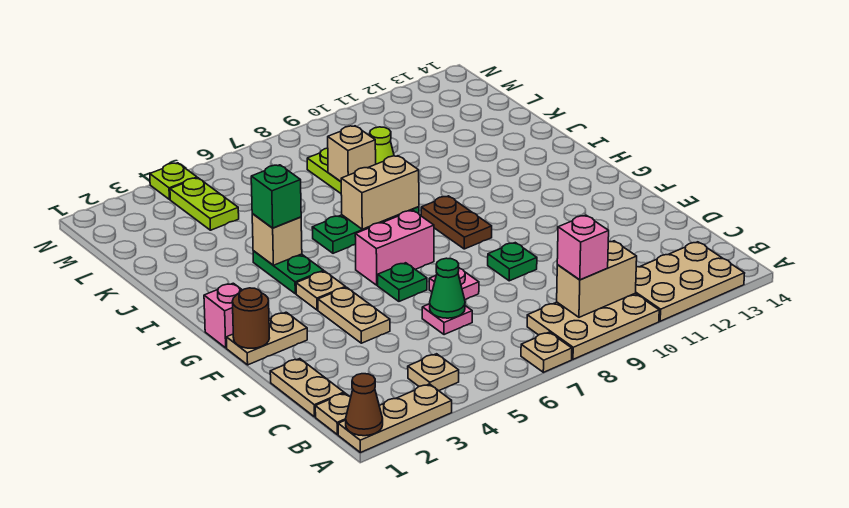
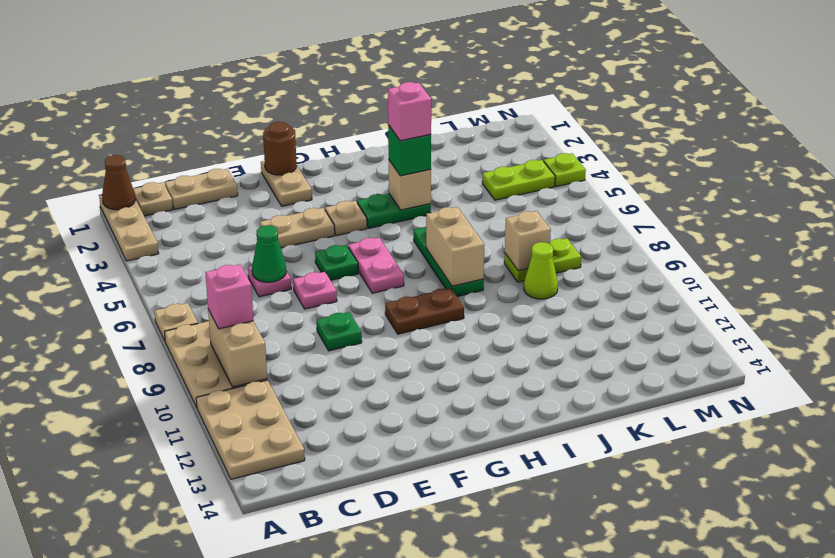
tan plate B4 level 1 -> none
pink brick G1 level 1 -> pink brick I4 level 4
pink brick G6:G7 level 1 -> pink plate G6:G7 level 1

